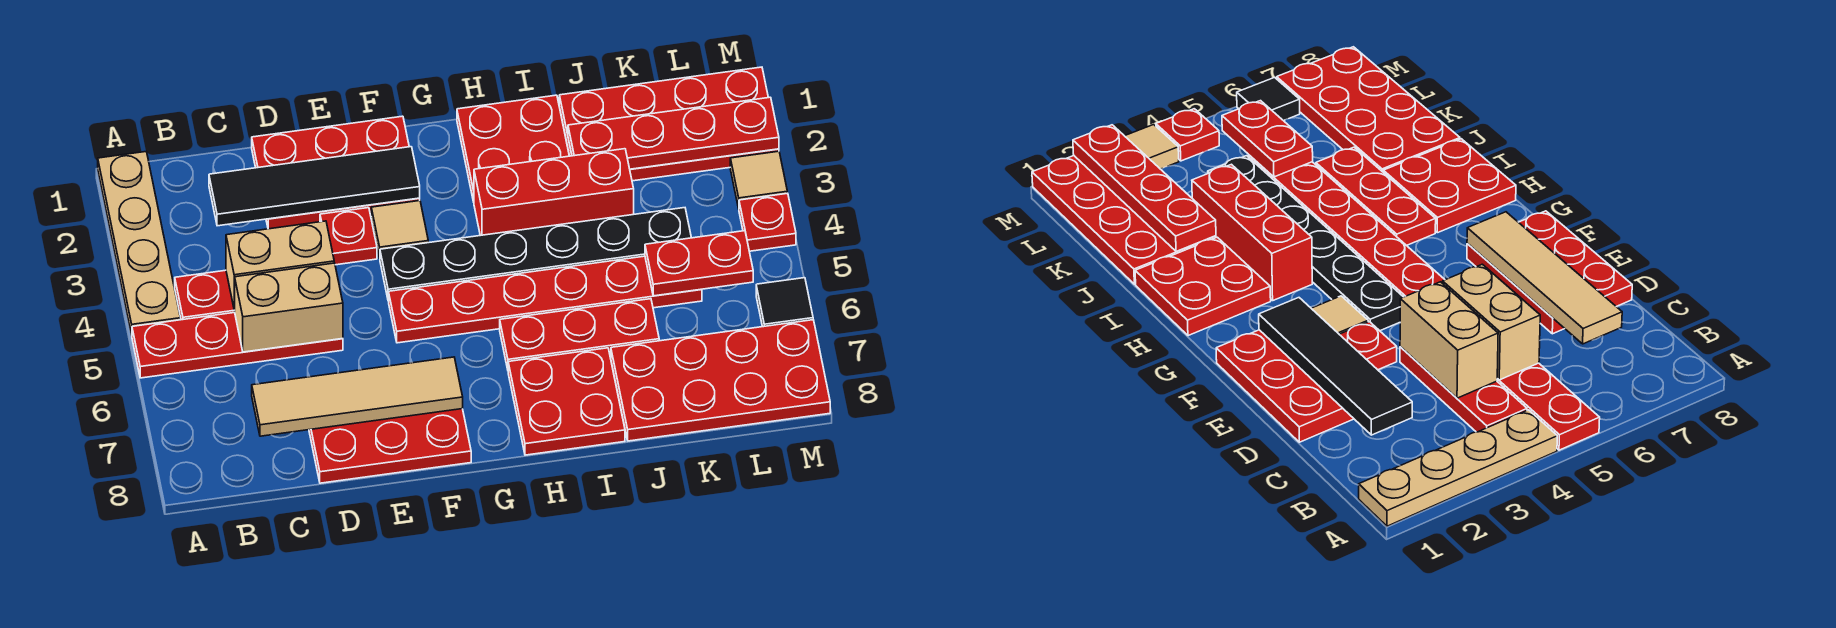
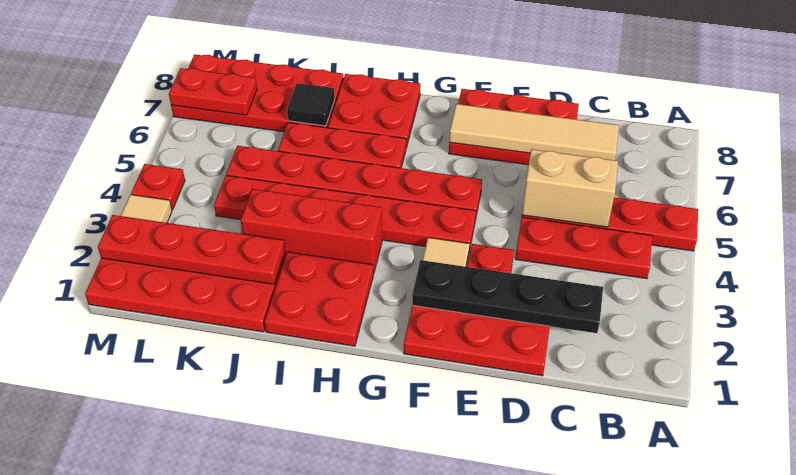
tan plate A1:A4 level 1 -> none
black tile C2:F2 level 2 -> black plate C2:F2 level 2
tan brick C4:D4 level 2 -> none
black plate F4:K4 level 1 -> red plate F4:K4 level 1
red plate K5:L5 level 2 -> red plate L7:M7 level 2
black tile M6 level 1 -> black tile J7 level 2

